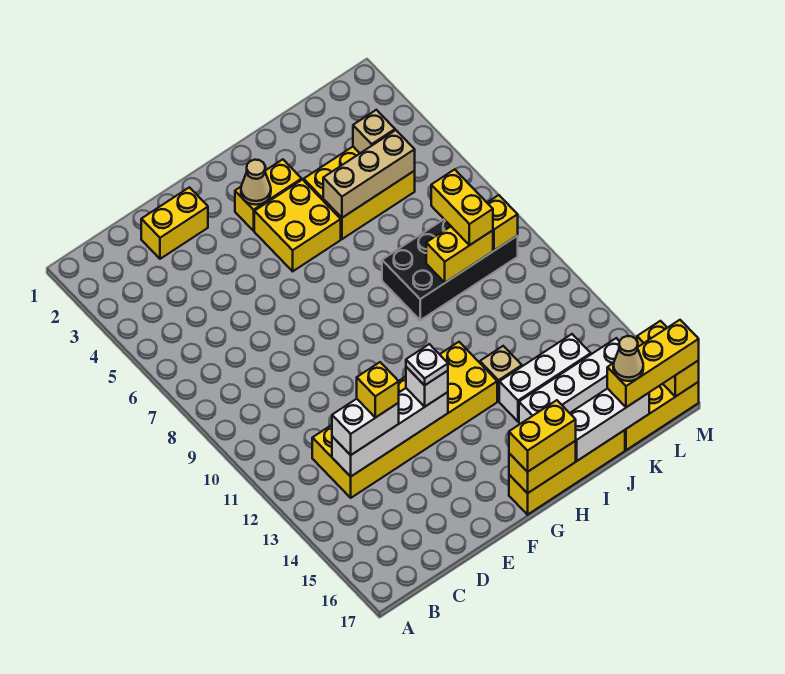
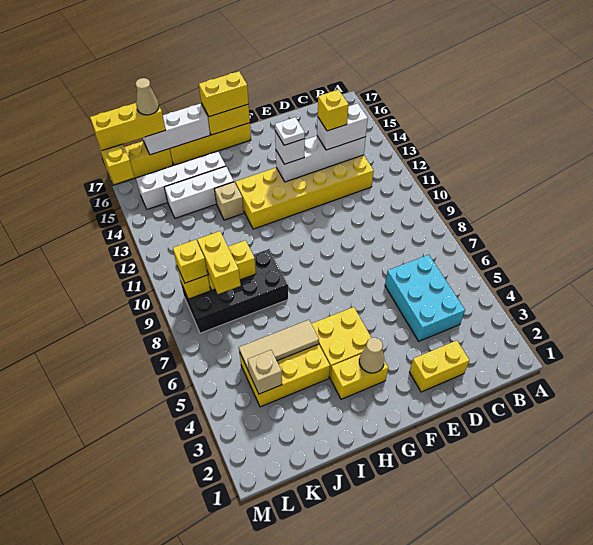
none -> cyan brick C4:D6 level 1
tan brick I5:K5 level 2 -> tan tile I5:K5 level 2
none -> yellow brick L9 level 3

